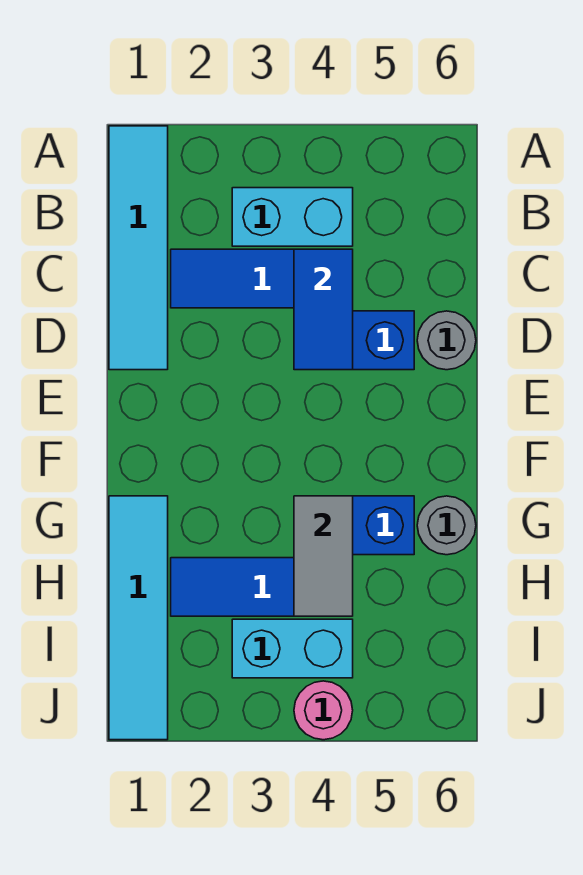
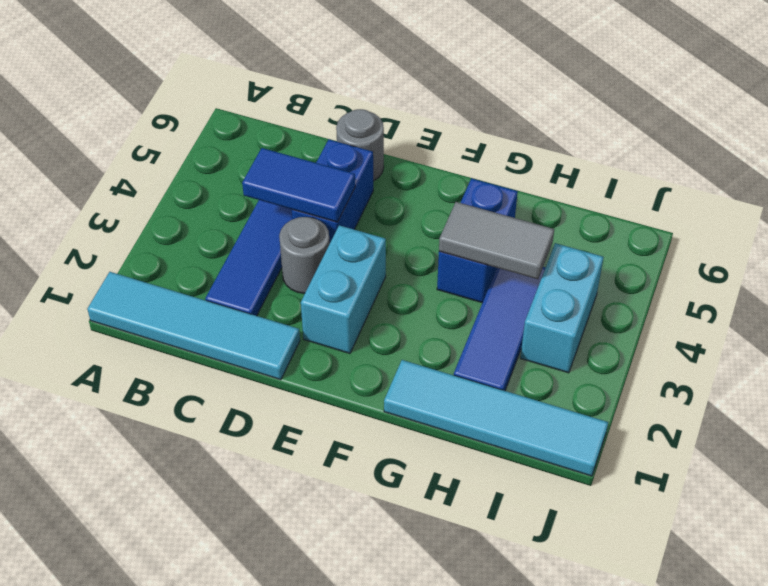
cyan brick B3:B4 level 1 -> cyan brick E2:E3 level 1
grey round brick G6 level 1 -> grey round brick D3 level 1
pink round brick J4 level 1 -> none

